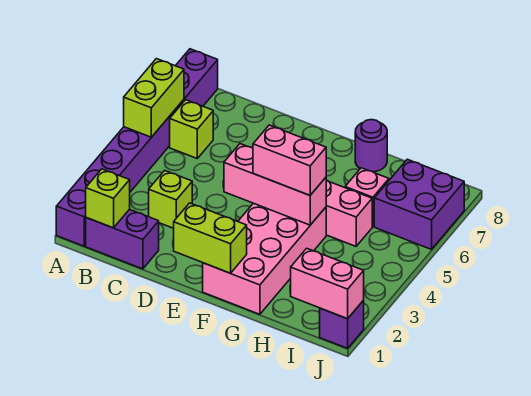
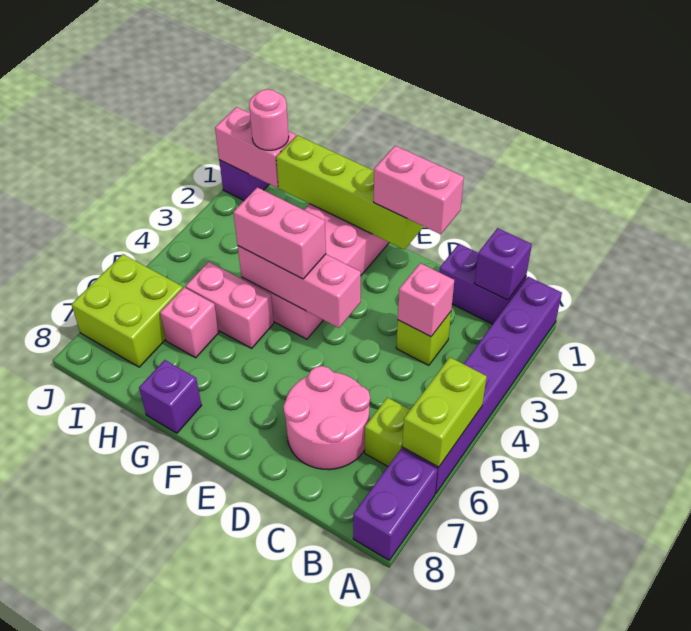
lime brick B1 level 2 -> purple brick B1 level 2
none -> pink brick C3 level 2
none -> pink round brick C6:D7 level 1
none -> pink brick D1:E1 level 3
lime brick E1:F1 level 2 -> lime brick E1:H1 level 2
purple round brick G8 level 1 -> purple brick G8 level 1
none -> pink round brick I1 level 3
purple brick I6:J7 level 1 -> lime brick I6:J7 level 1

